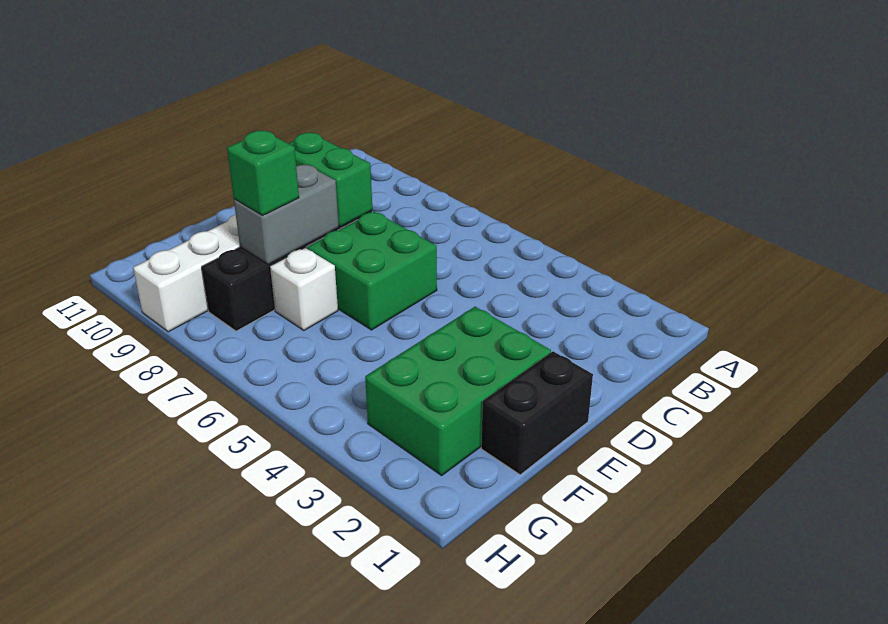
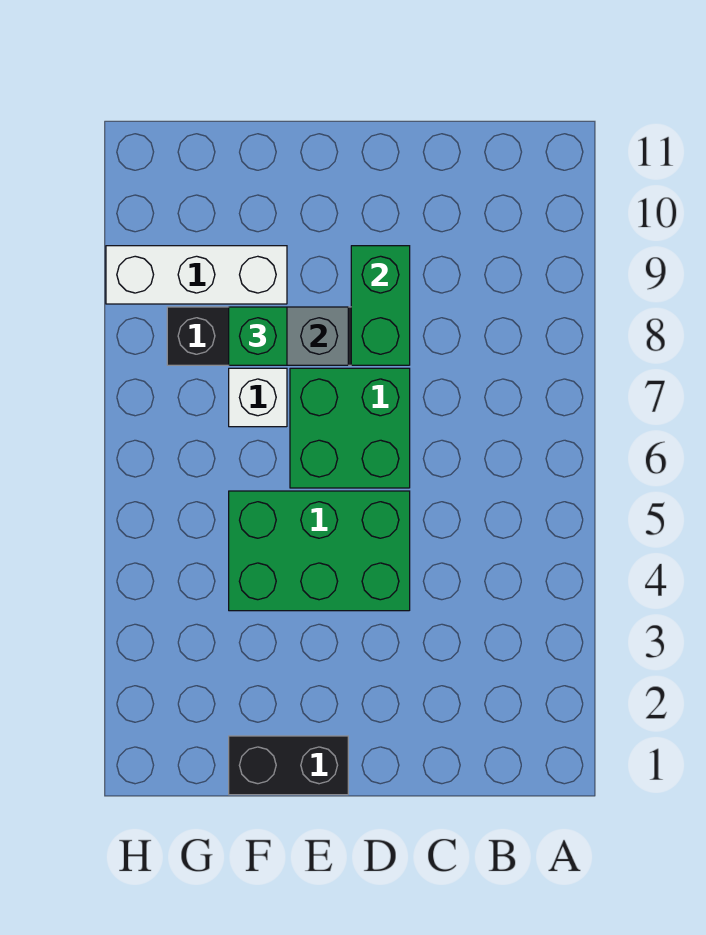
green brick E2:G3 level 1 -> green brick D4:F5 level 1

